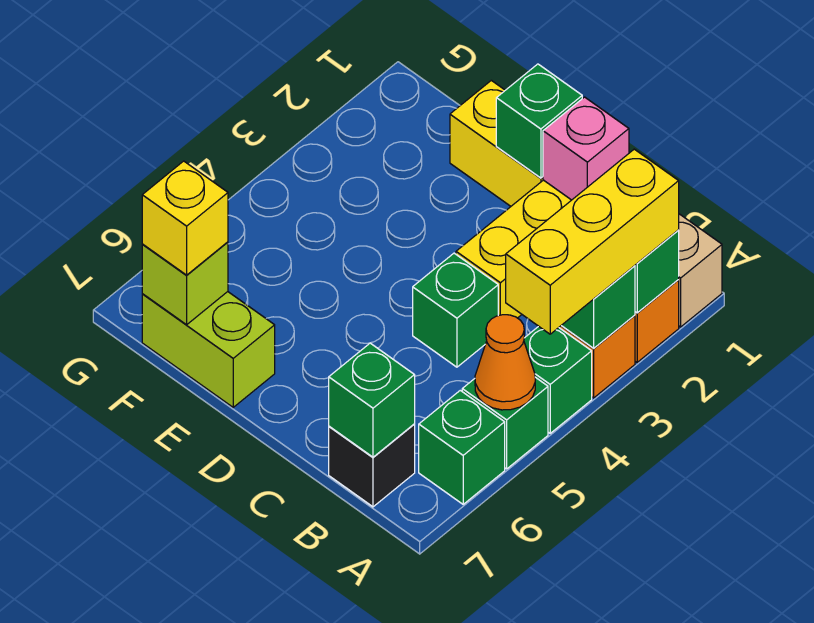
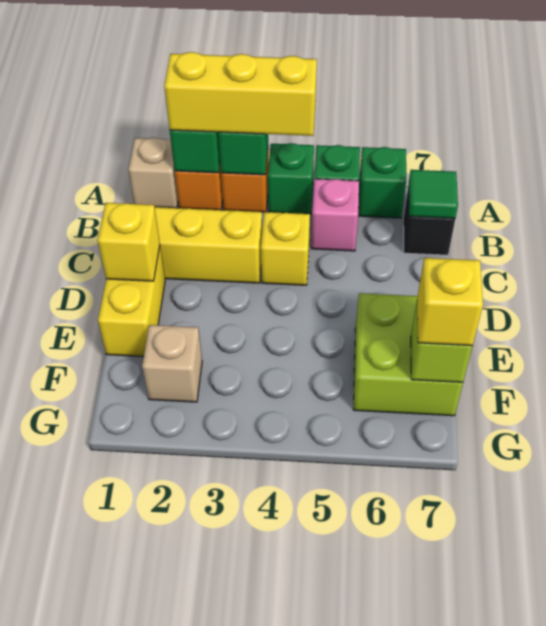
orange cone A5 level 2 -> none
green brick B7 level 2 -> green tile B7 level 2
pink brick C1 level 2 -> pink brick B5 level 1
green brick C4 level 1 -> yellow brick C4 level 1
green brick D1 level 2 -> yellow brick D1 level 2
lime brick E7:F7 level 1 -> lime brick E6:F7 level 1
none -> tan brick F2 level 1

